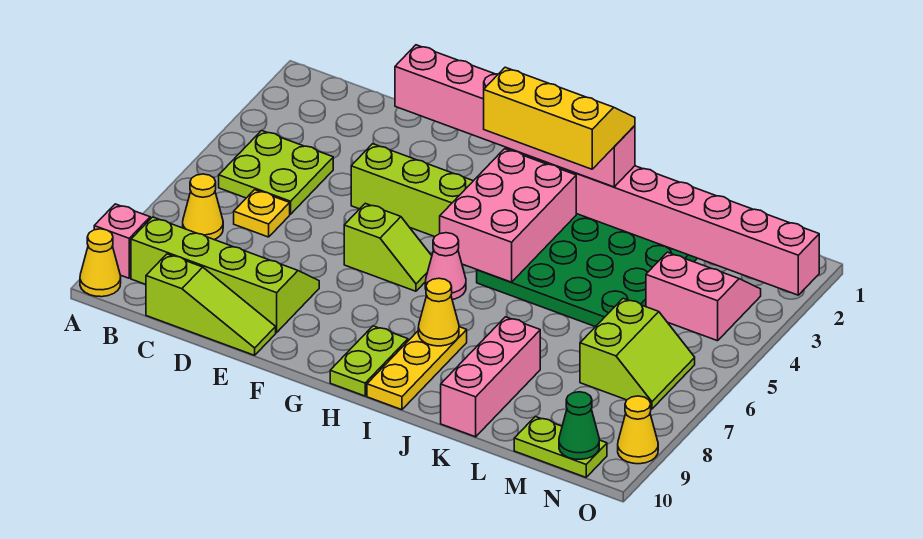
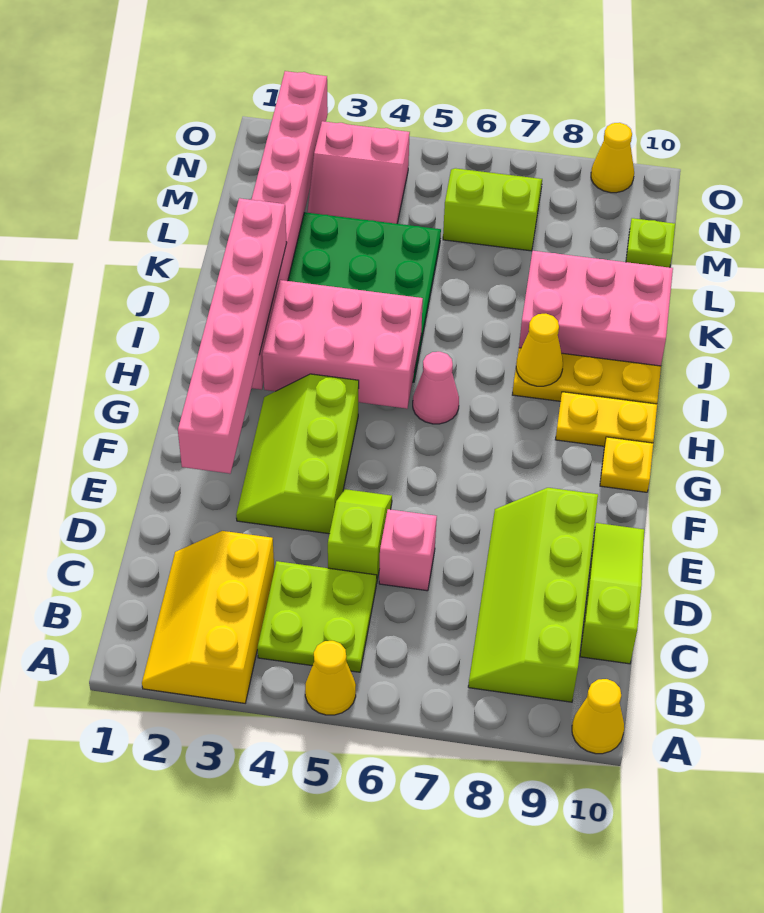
pink brick A9 level 1 -> pink brick D6 level 1
yellow cone B7 level 1 -> yellow cone A5 level 1
yellow plate C6 level 1 -> yellow plate G10 level 1
lime slope F6:G6 level 1 top F -> lime slope D5:E5 level 1 top D
yellow slope H2:J3 level 4 top 3 -> yellow slope A2:C3 level 1 top 3
lime plate H9:H10 level 1 -> yellow plate H9:H10 level 1
pink brick K8:K10 level 1 -> pink brick J8:K10 level 1
pink slope M3:N4 level 1 top 4 -> pink slope M3:N4 level 1 top N
lime plate M10:N10 level 1 -> lime plate M10 level 1
green cone N10 level 2 -> none

